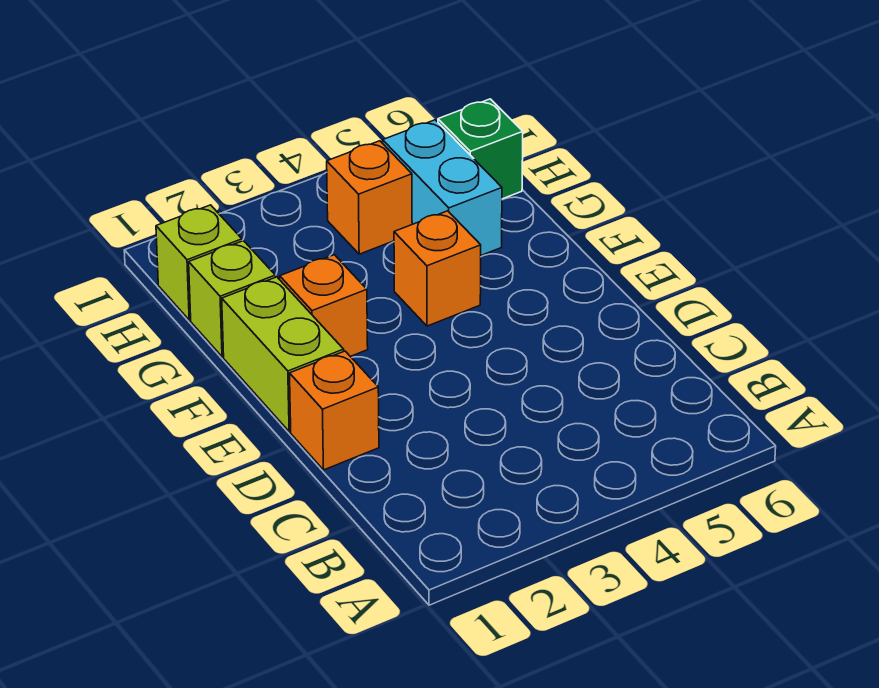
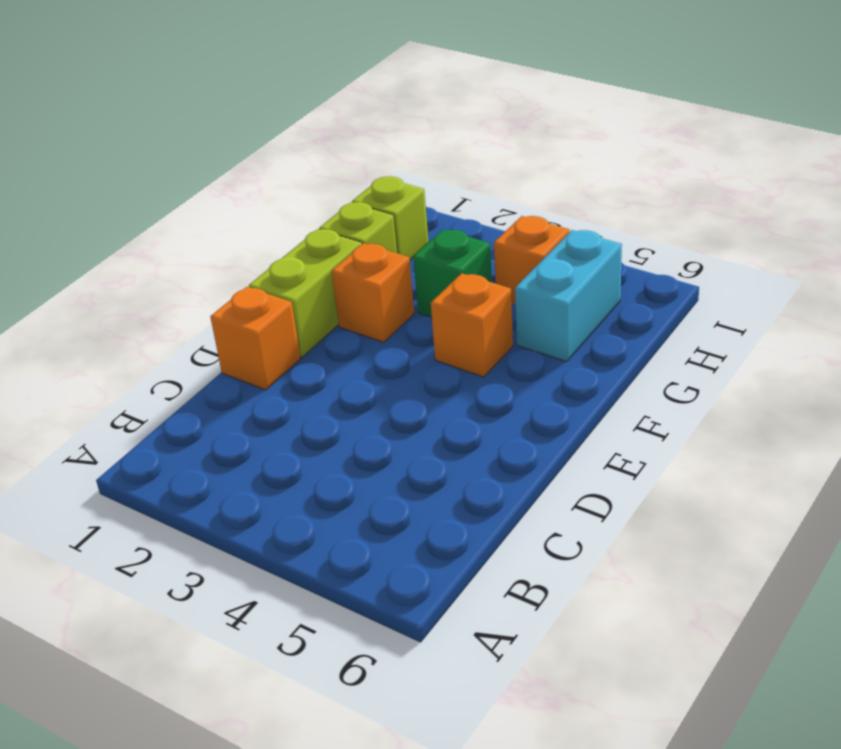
green brick H6 level 1 -> green brick G3 level 1

